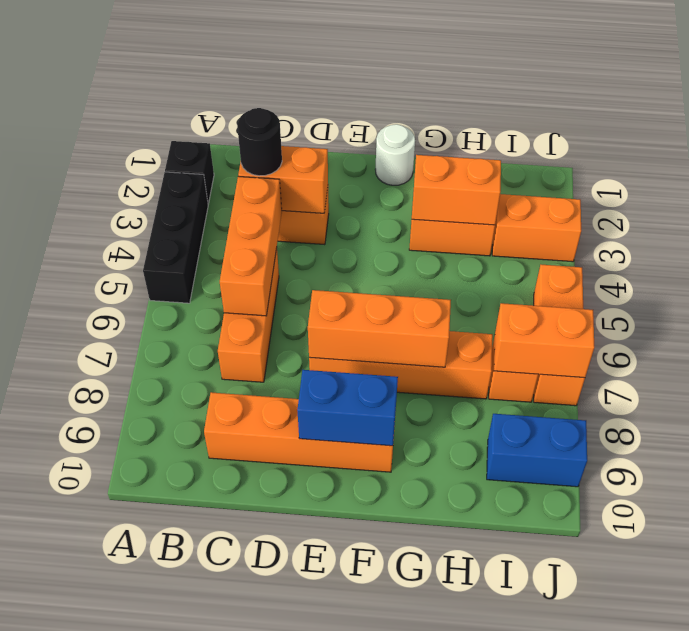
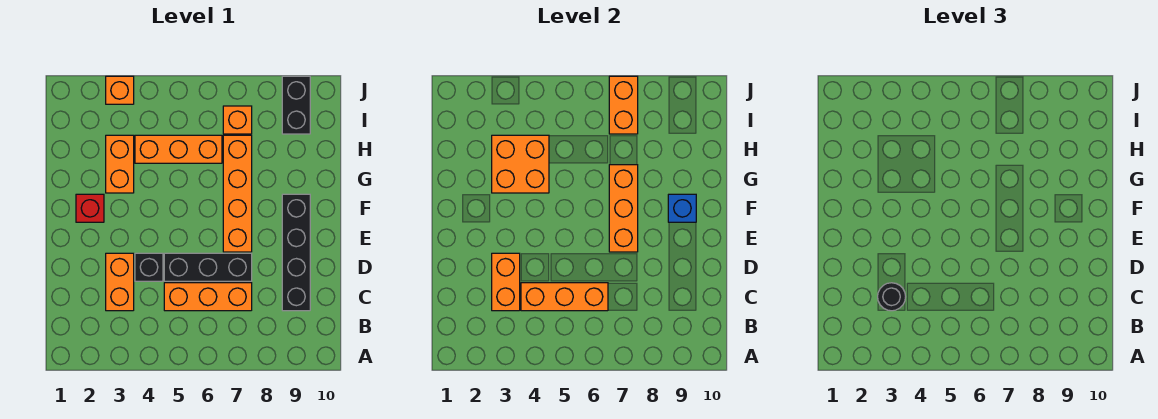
black brick A2 level 1 -> black brick D4 level 1
black brick A3:A5 level 1 -> black brick D5:D7 level 1
orange brick C9:F9 level 1 -> black brick C9:F9 level 1
blue brick E9:F9 level 2 -> blue brick F9 level 2
white round brick F1 level 1 -> none
none -> red brick F2 level 1
orange brick G3:H3 level 2 -> orange brick G3:H4 level 2
orange brick I3:J3 level 1 -> orange brick J3 level 1
blue brick I9:J9 level 1 -> black brick I9:J9 level 1
orange brick J5:J7 level 1 -> orange brick H4:H6 level 1

